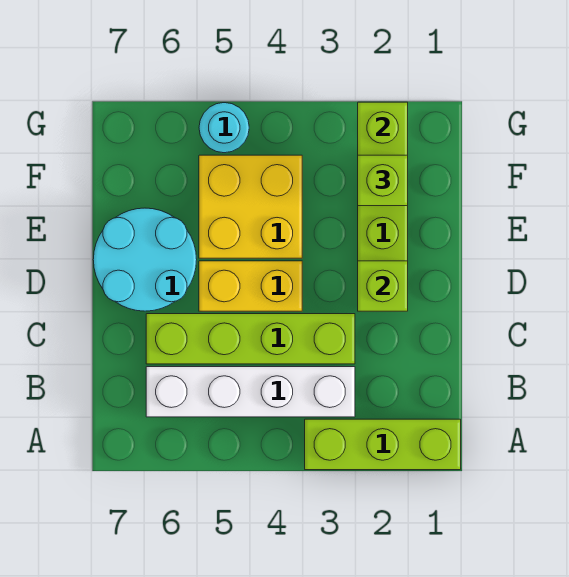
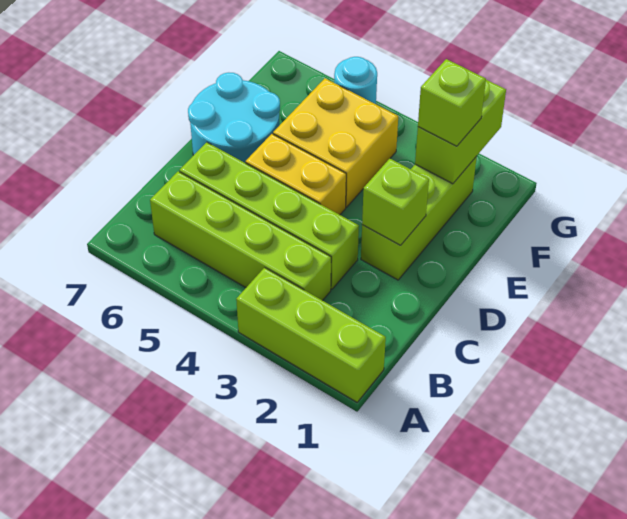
white brick B3:B6 level 1 -> lime brick B3:B6 level 1

